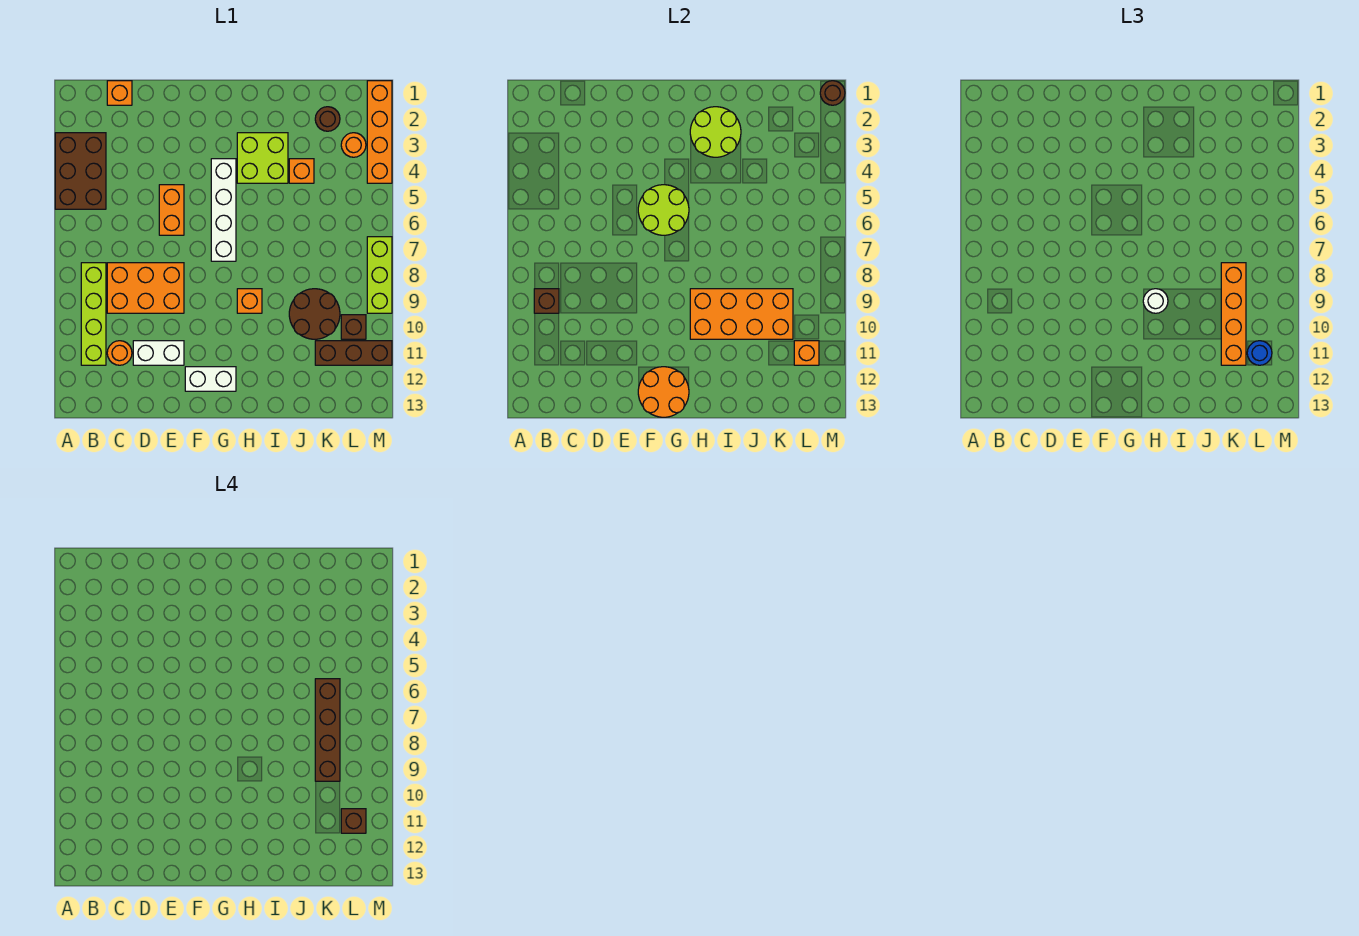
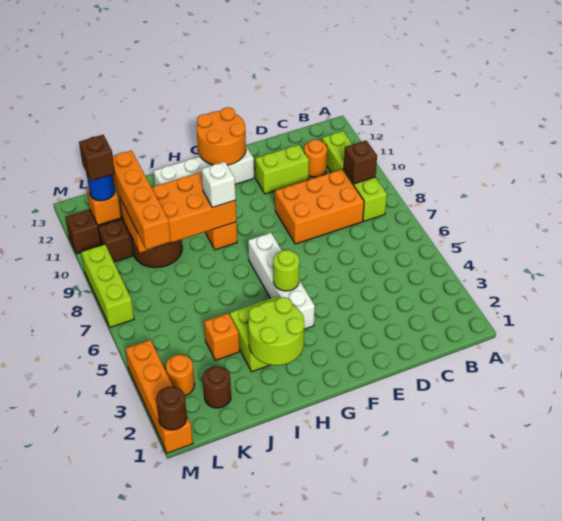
brown brick A3:B5 level 1 -> none
orange brick C1 level 1 -> none
white brick D11:E11 level 1 -> lime brick D11:E11 level 1
orange brick E5:E6 level 1 -> none
lime round brick F5:G6 level 2 -> lime round brick G5 level 2
white brick F12:G12 level 1 -> white brick F12:I12 level 1
white round brick H9 level 3 -> white brick H9 level 3
brown brick K6:K9 level 4 -> none

